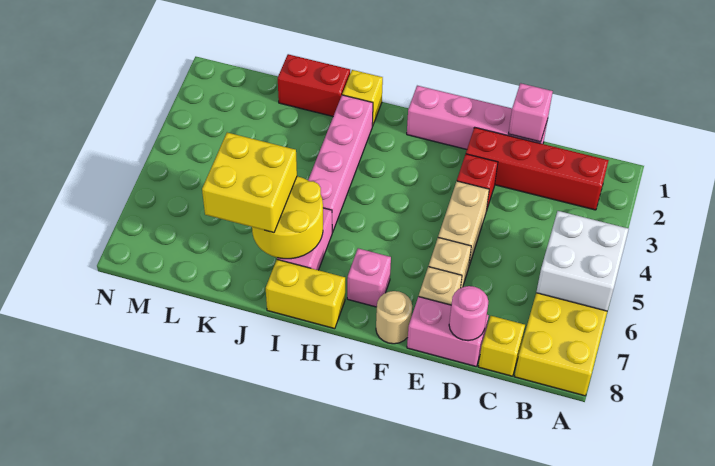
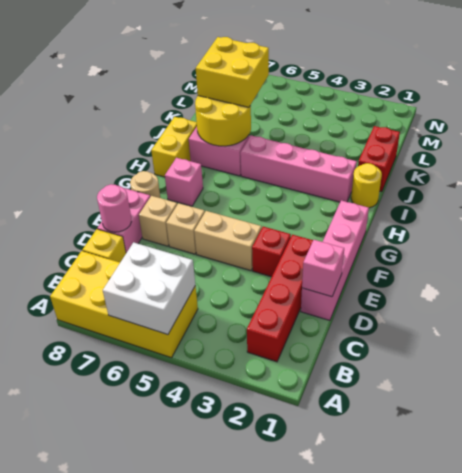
yellow brick I1 level 1 -> yellow round brick I1 level 1

